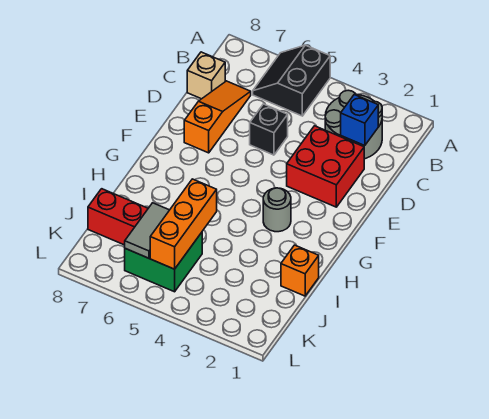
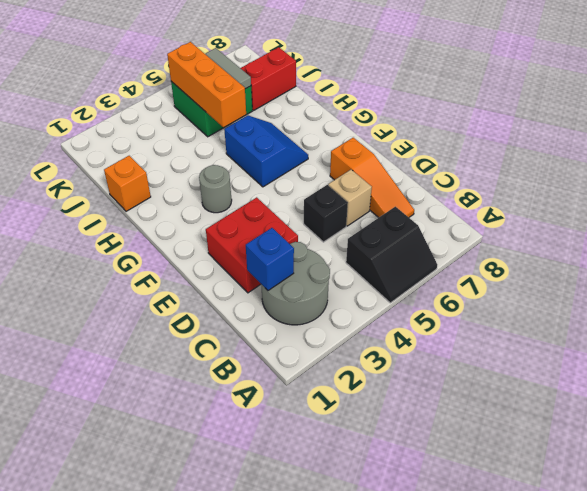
black slope A5:B6 level 1 top 5 -> black slope A5:B6 level 1 top B
tan brick C8 level 1 -> tan brick D6 level 1
none -> blue slope G5:H6 level 1 top 5

